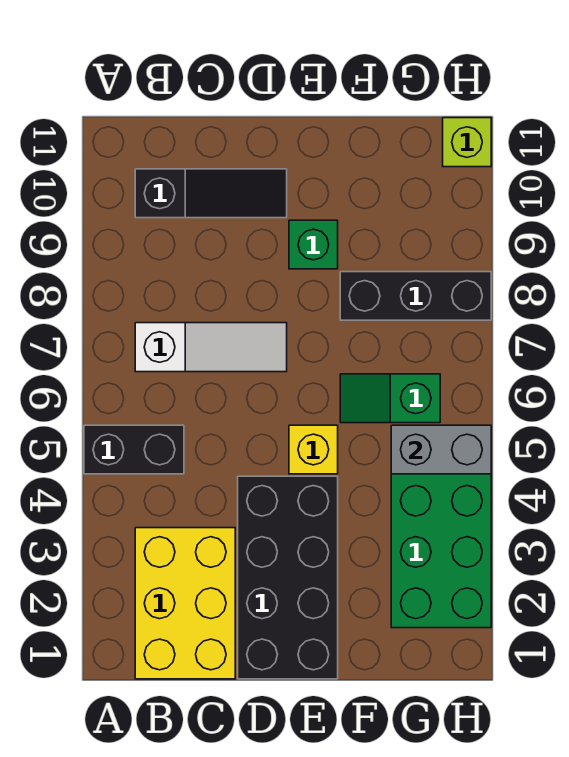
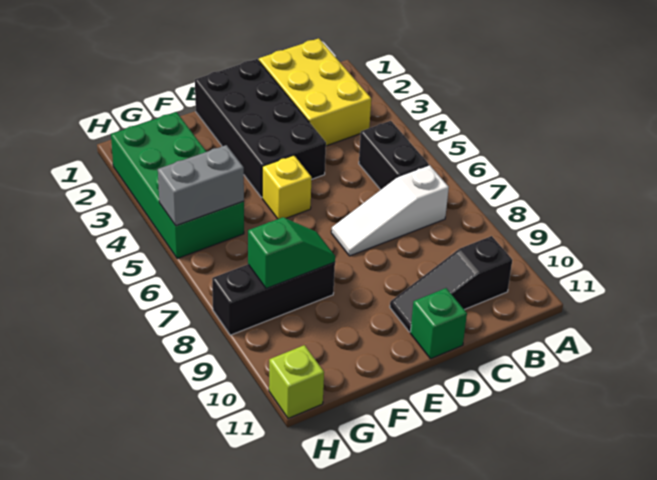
black brick A5:B5 level 1 -> black brick B5:B6 level 1
green brick E9 level 1 -> green brick D11 level 1
green slope F6:G6 level 1 top G -> green slope F8:G8 level 2 top G

